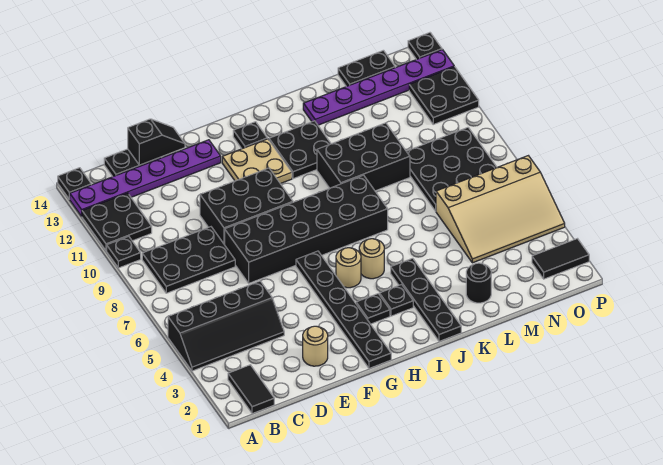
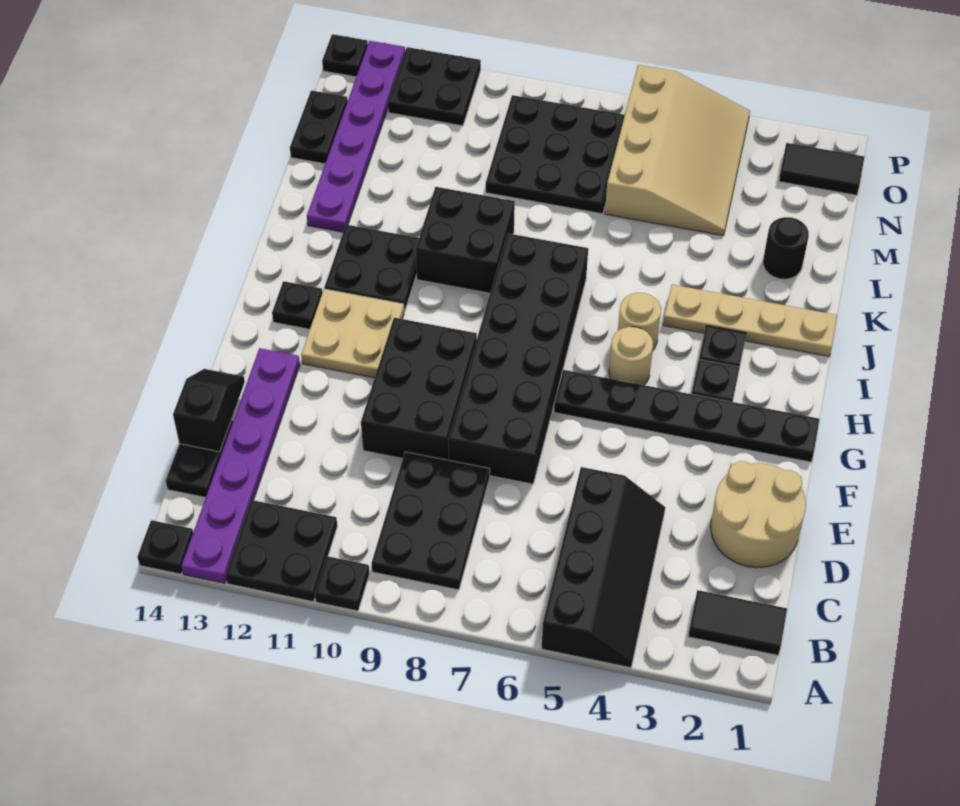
tan round brick E2 level 1 -> tan round brick D1:E2 level 1
black plate J1:J4 level 1 -> tan plate J1:J4 level 1
black brick J9:L10 level 1 -> black brick J9:K10 level 1
black tile O2:P2 level 1 -> black tile O1:O2 level 1

